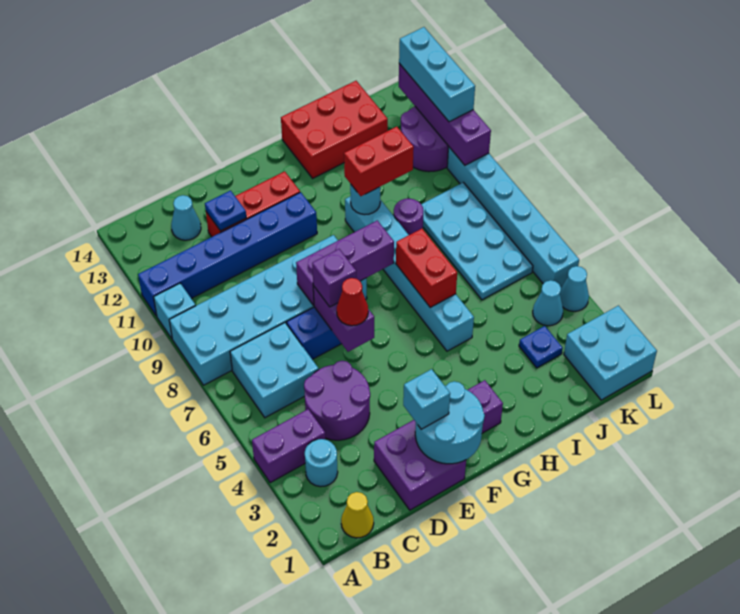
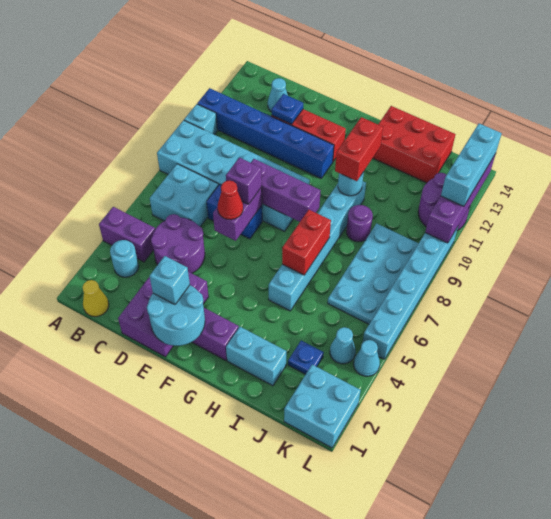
purple brick D1:E2 level 1 -> purple brick D1:E3 level 1
none -> cyan brick H2:I2 level 1
red brick H10:I10 level 3 -> red brick H10:H11 level 3

